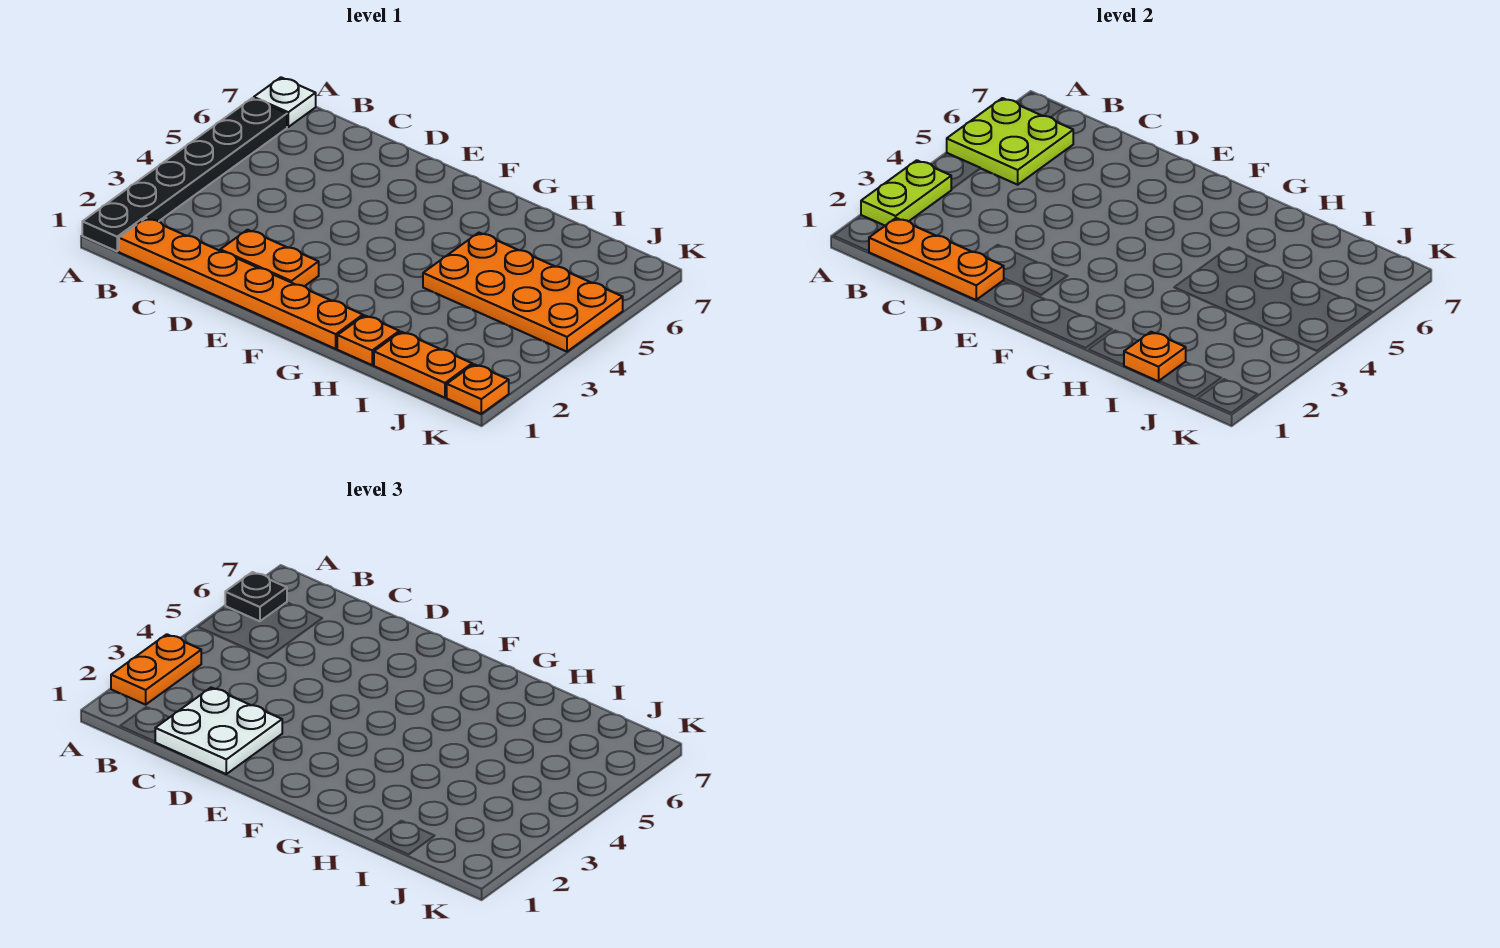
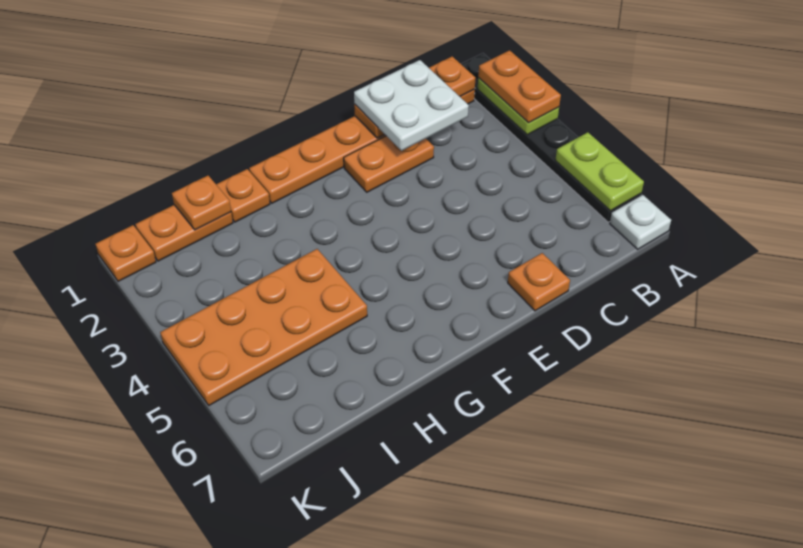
lime plate A5:B6 level 2 -> lime plate A5:A6 level 2
black plate A6 level 3 -> none
none -> orange plate D7 level 1

